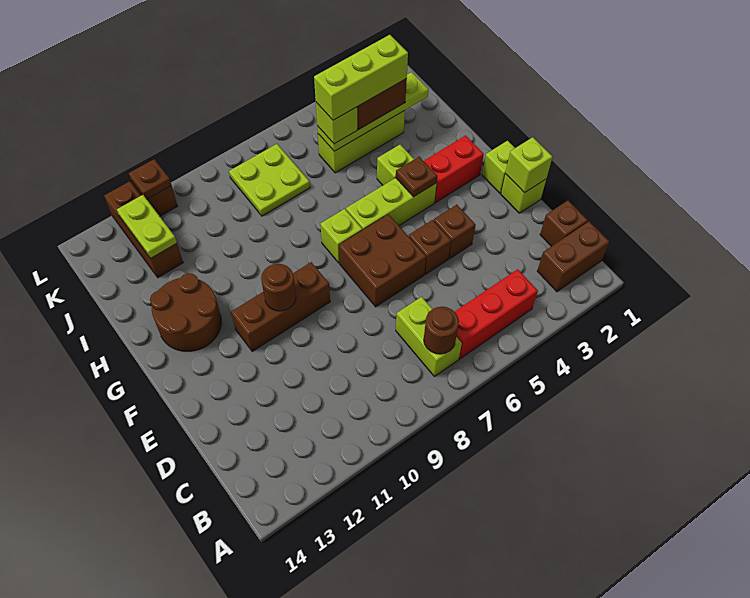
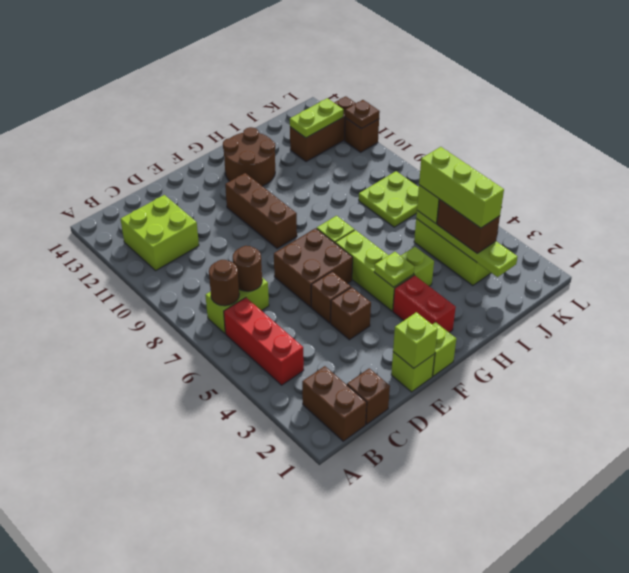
none -> lime brick B11:C12 level 1
brown round brick F10 level 2 -> brown round brick C7 level 2
brown plate G4 level 2 -> lime plate G4 level 2

